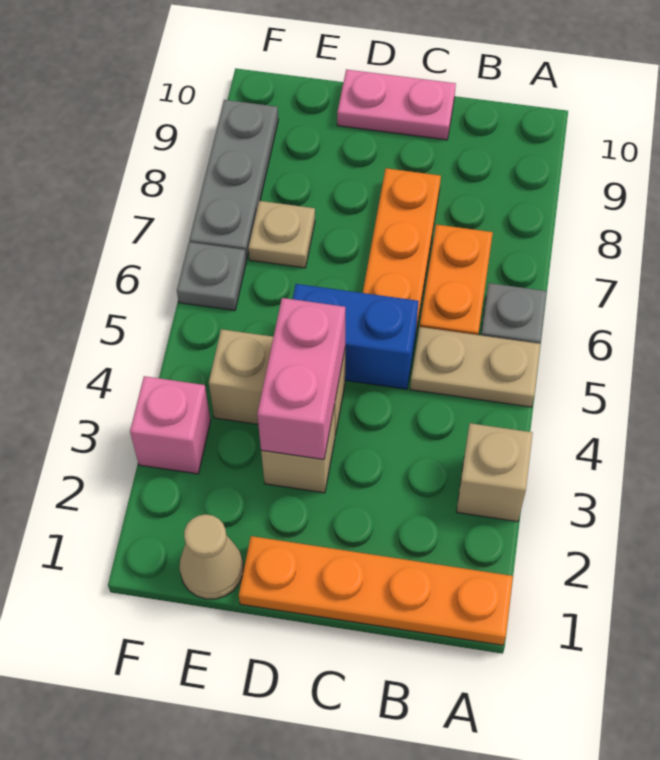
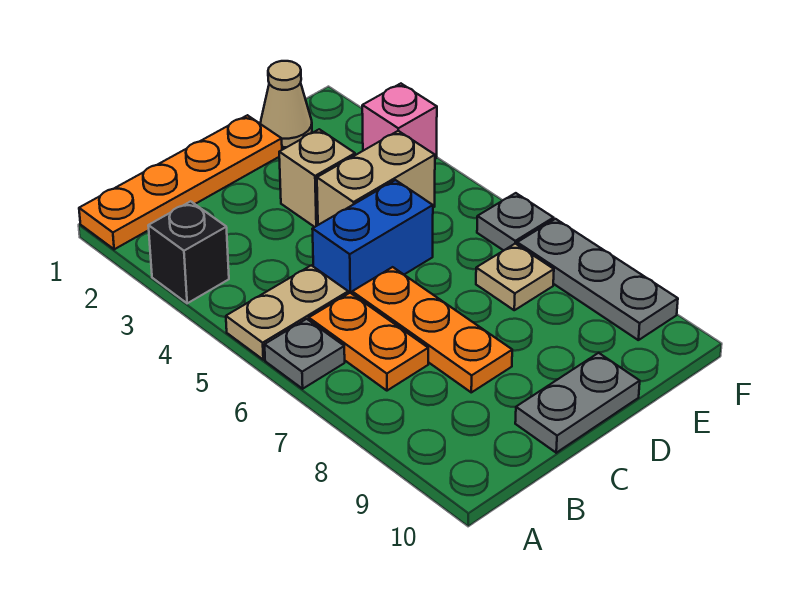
tan brick A3 level 1 -> black brick A3 level 1
pink plate C10:D10 level 1 -> grey plate C10:D10 level 1
pink brick D3:D4 level 2 -> none

